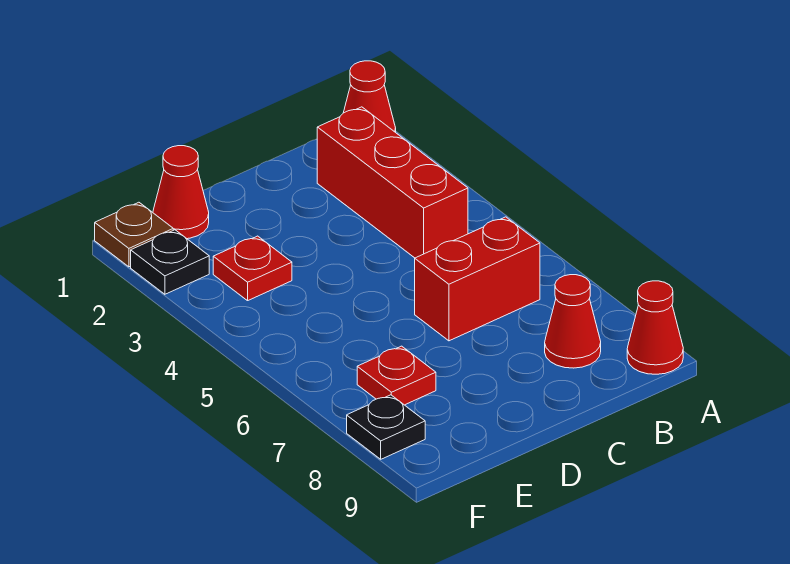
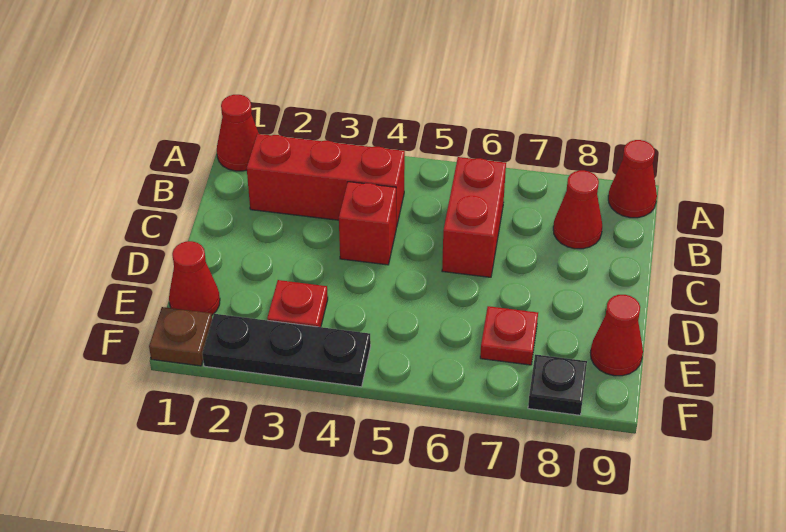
none -> red brick C4 level 1
none -> red cone E9 level 1
black plate F2 level 1 -> black plate F2:F4 level 1

